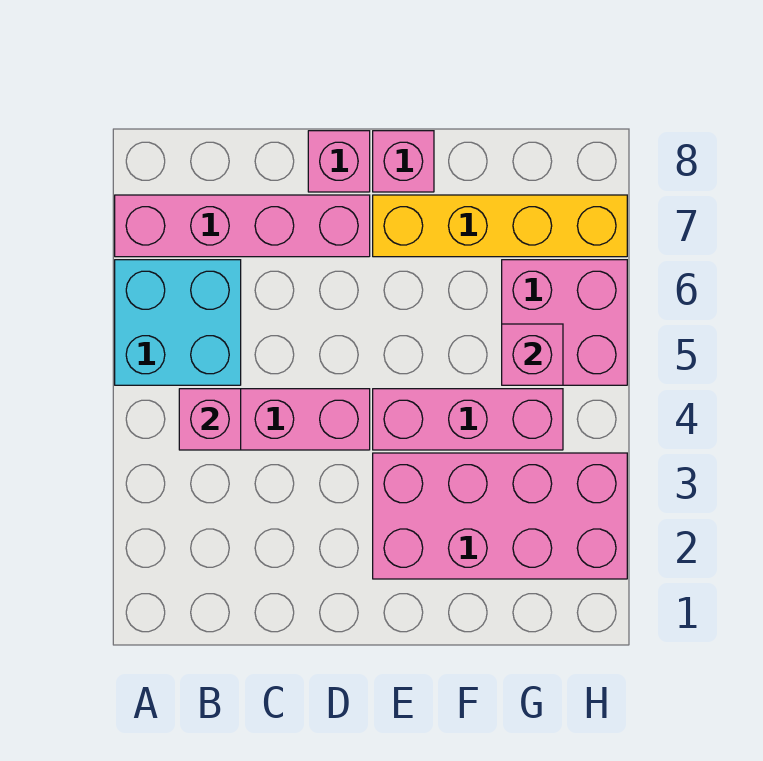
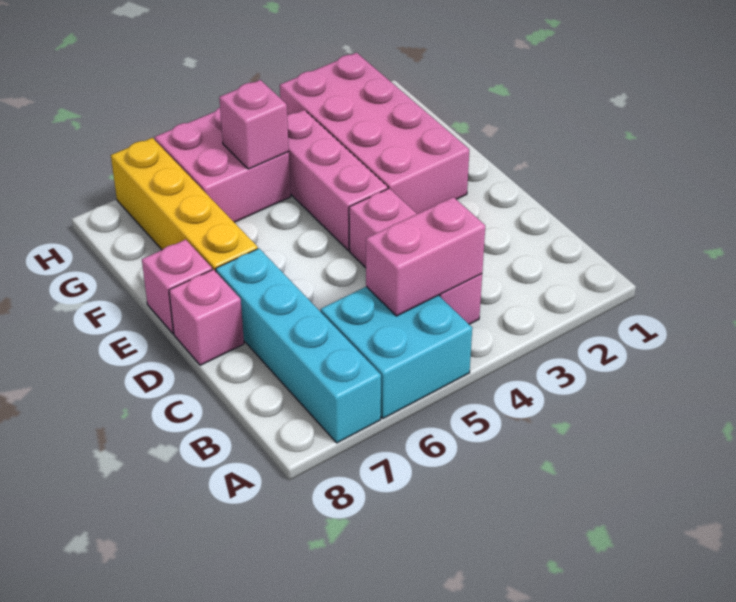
pink brick A7:D7 level 1 -> cyan brick A7:D7 level 1
pink brick B4 level 2 -> pink brick B4:B5 level 2

